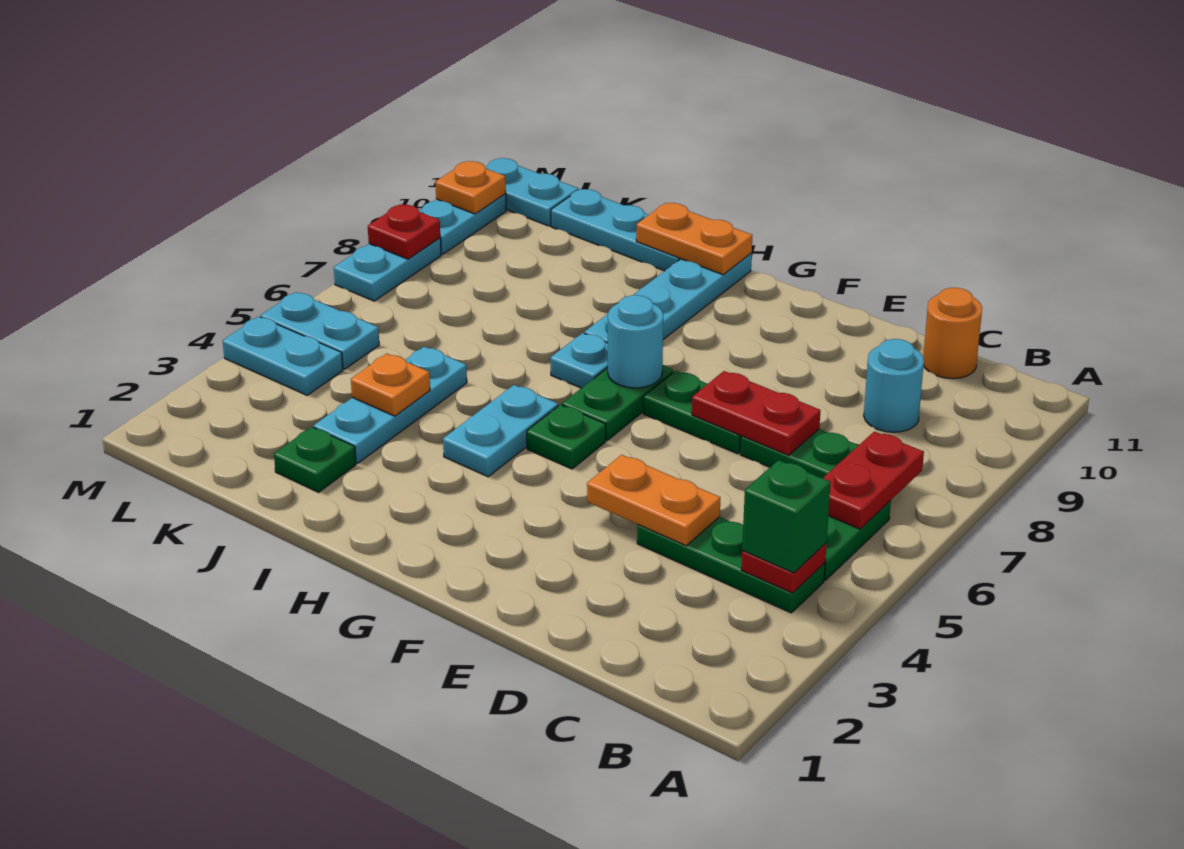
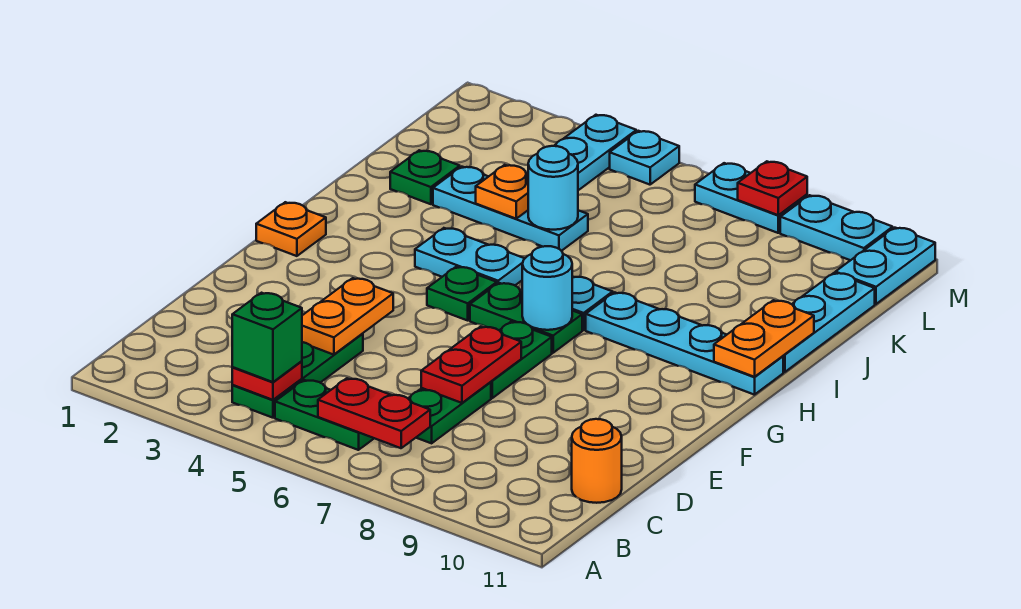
cyan round brick C9 level 1 -> cyan round brick J5 level 2
cyan plate L5:M5 level 1 -> cyan plate M5 level 1
orange plate M10 level 2 -> orange plate G1 level 1

